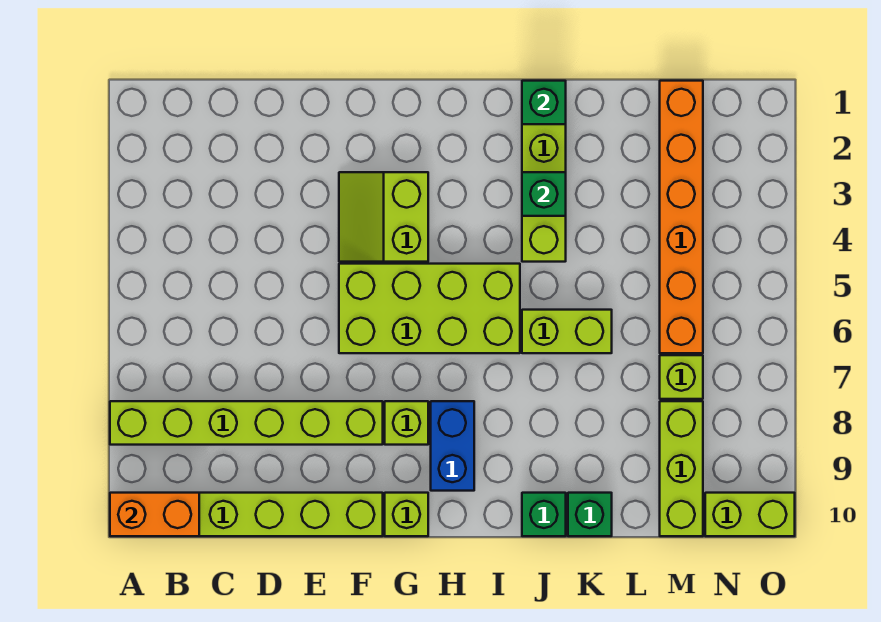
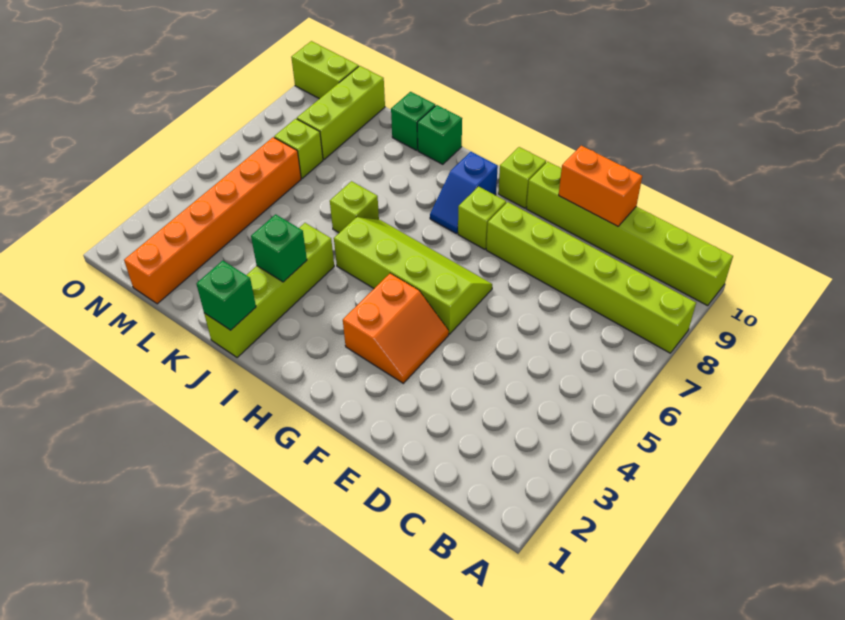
orange brick A10:B10 level 2 -> orange brick D10:E10 level 2
lime slope F3:G4 level 1 top G -> orange slope F3:G4 level 1 top G
lime brick F5:I6 level 1 -> lime slope F5:I6 level 1 top 5
blue brick H8:H9 level 1 -> blue slope H8:H9 level 1 top 9
lime brick J6:K6 level 1 -> lime brick J6 level 1

